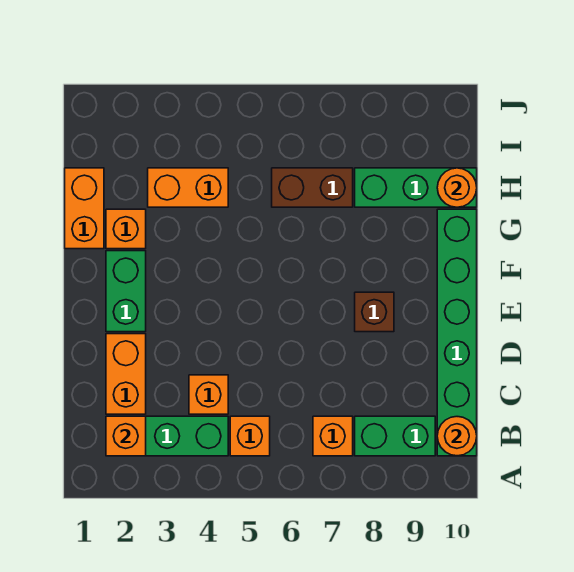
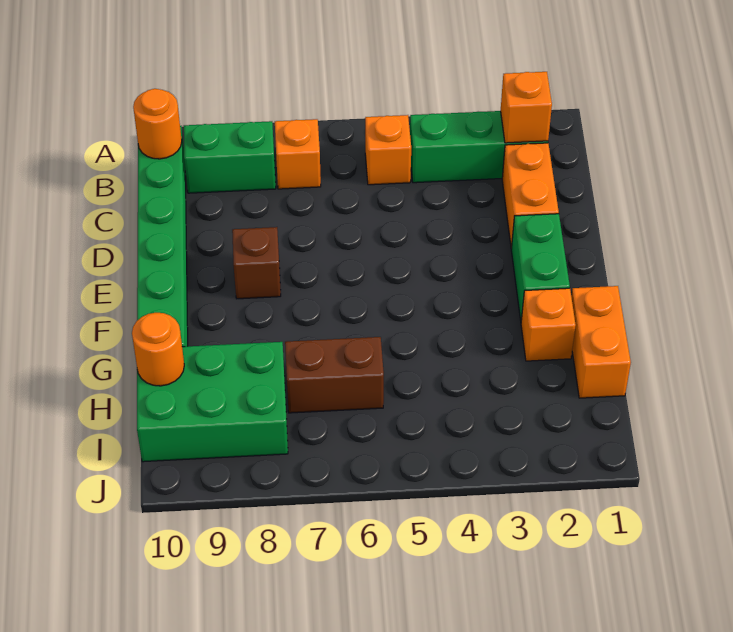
orange brick C4 level 1 -> none
orange brick H3:H4 level 1 -> none
green brick H8:H10 level 1 -> green brick H8:I10 level 1

